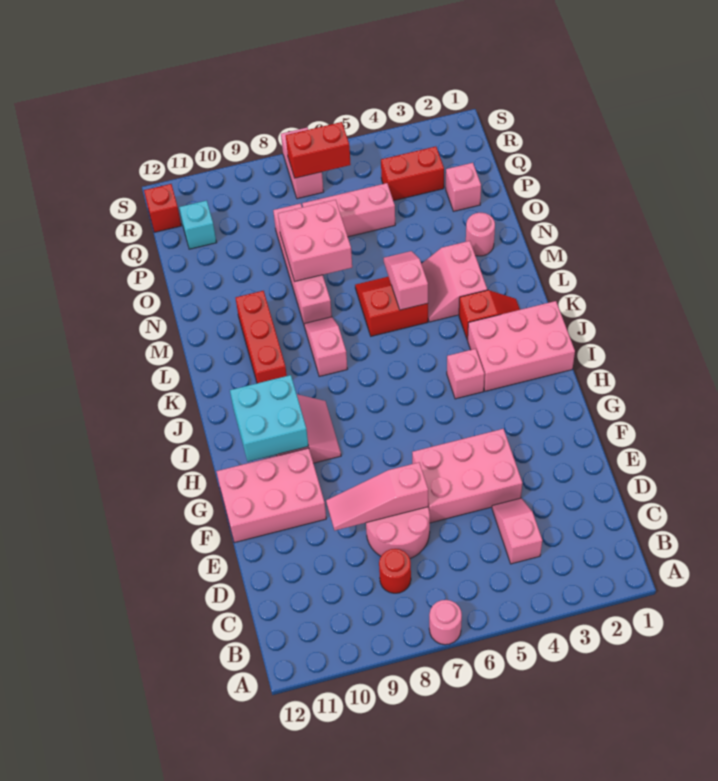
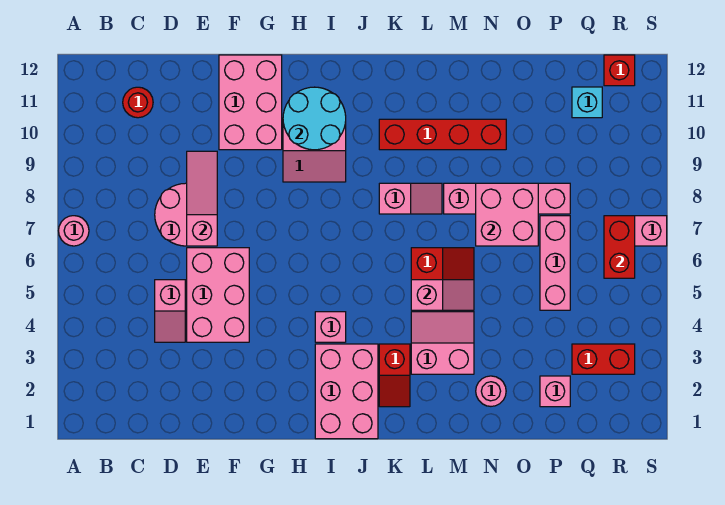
pink slope C4:D4 level 1 top C -> pink slope D4:D5 level 1 top 5
red round brick C8 level 1 -> red round brick C11 level 1
cyan brick H10:I11 level 2 -> cyan round brick H10:I11 level 2
red brick K10:M10 level 1 -> red brick K10:N10 level 1
red brick Q3:Q4 level 1 -> red brick Q3:R3 level 1

